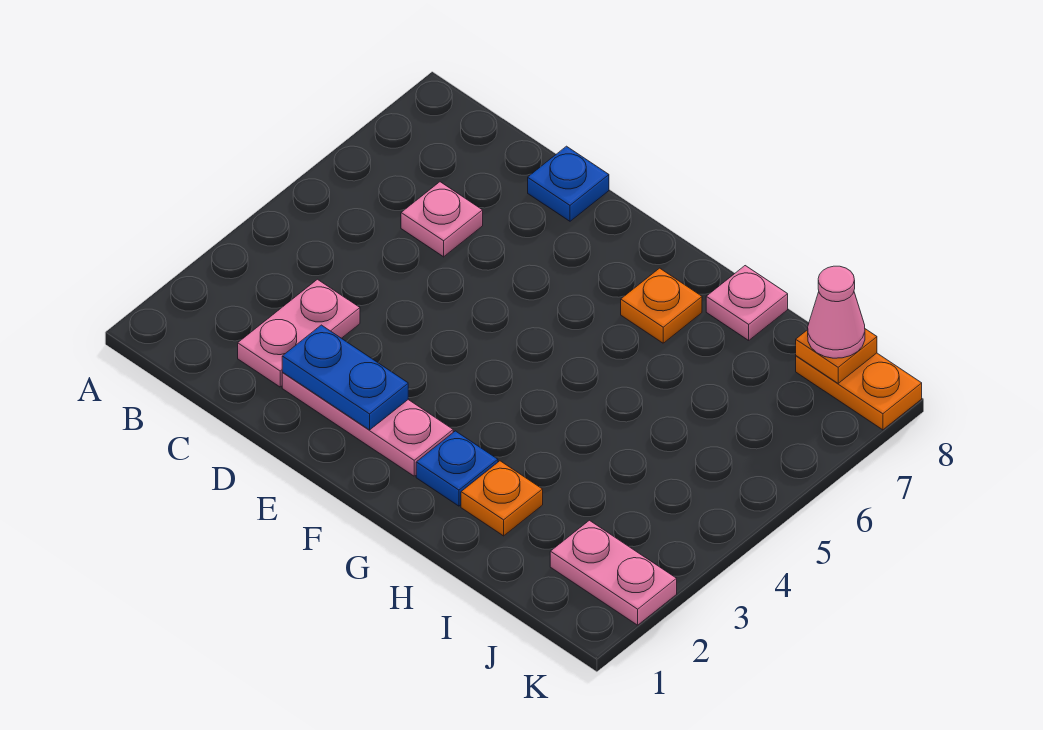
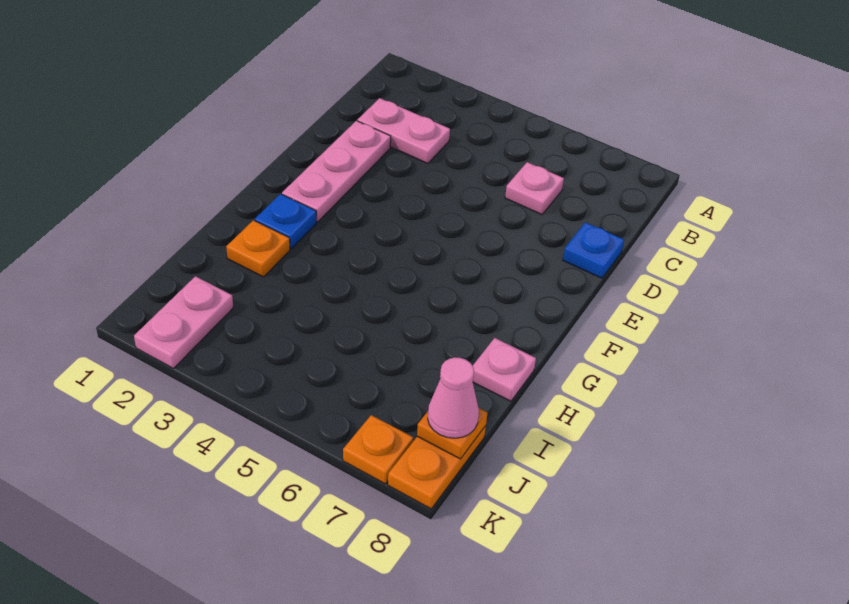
blue plate D2:E2 level 2 -> none
orange plate G7 level 1 -> orange plate K7 level 1

